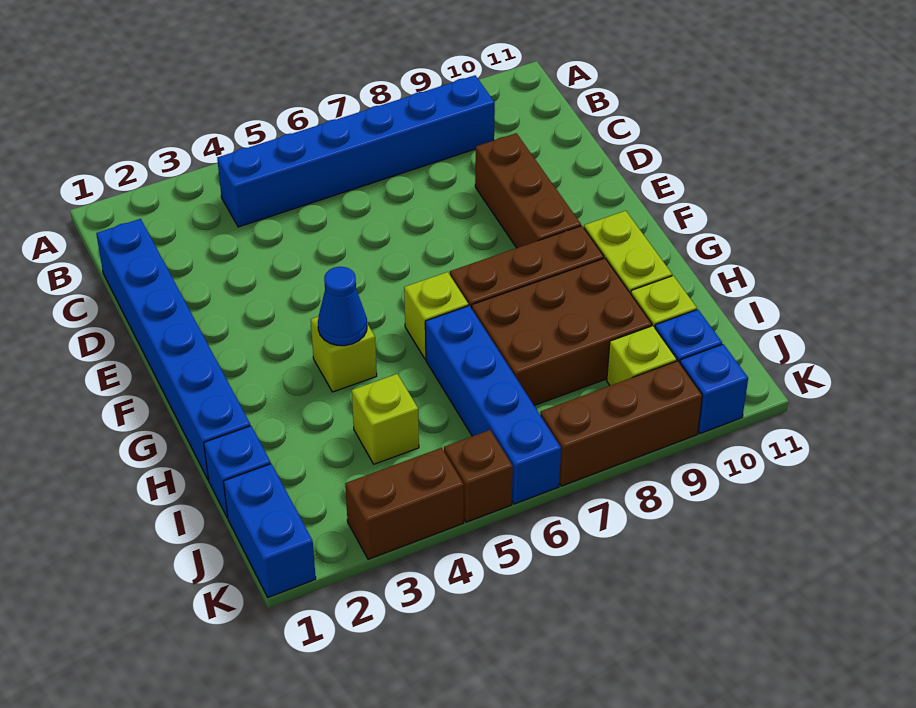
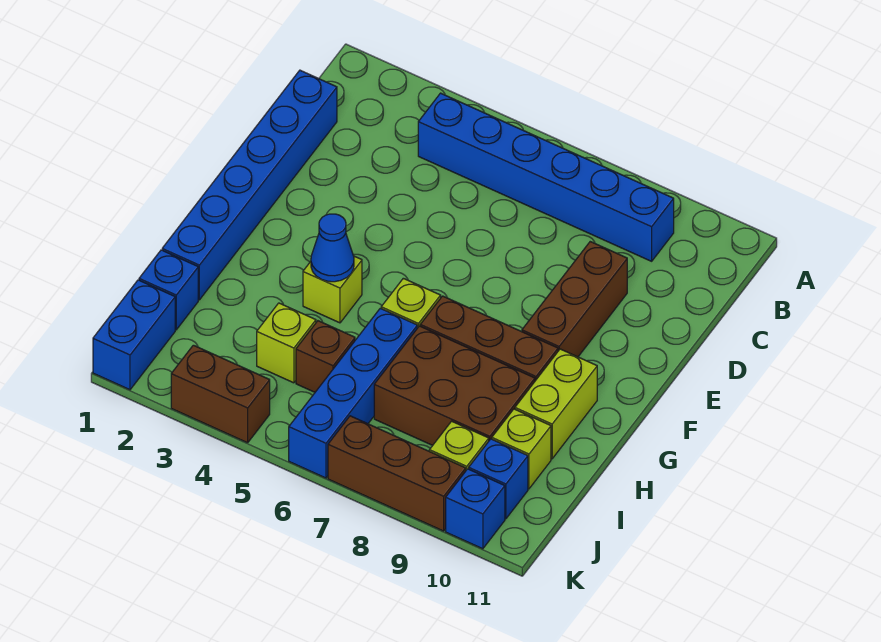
brown brick K5 level 1 -> brown brick I5 level 1

